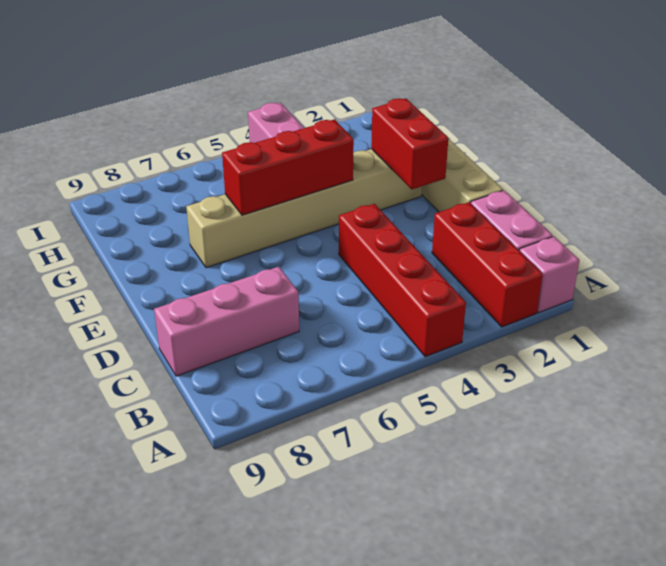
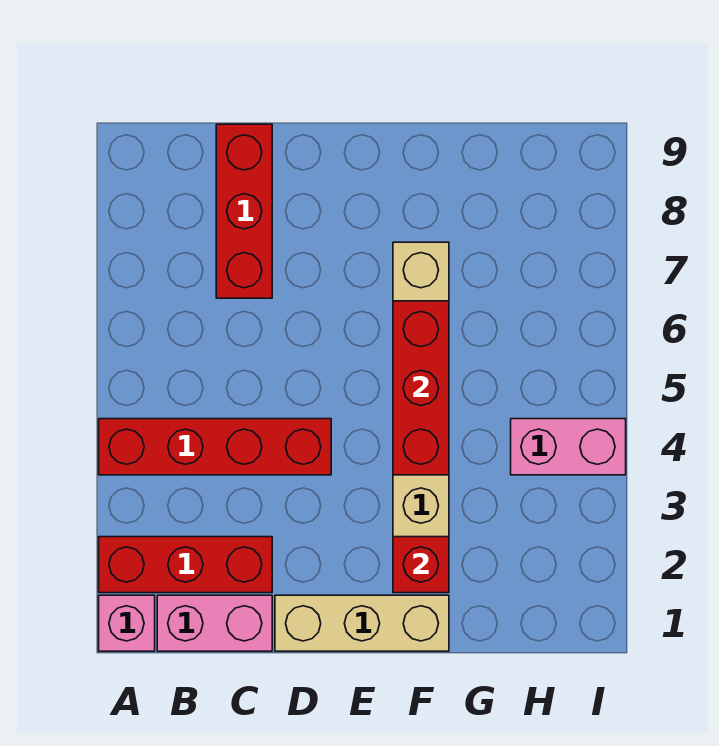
pink brick C7:C9 level 1 -> red brick C7:C9 level 1
red brick E2:F2 level 2 -> red brick F2 level 2

